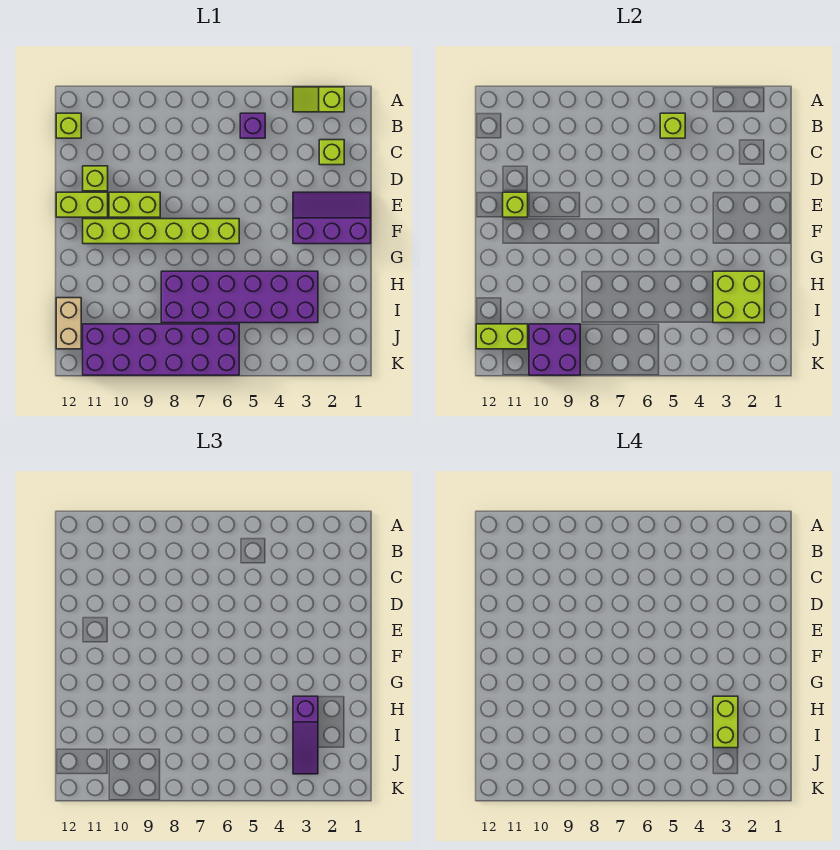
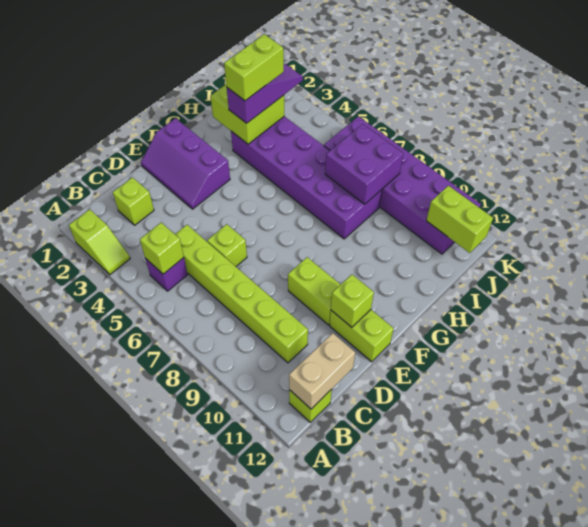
lime brick D11 level 1 -> lime brick D6 level 1
lime brick F6:F11 level 1 -> lime brick C5:C10 level 1
tan brick I12:J12 level 1 -> tan brick B12:C12 level 2
purple brick J9:K10 level 2 -> purple brick I7:J8 level 2

